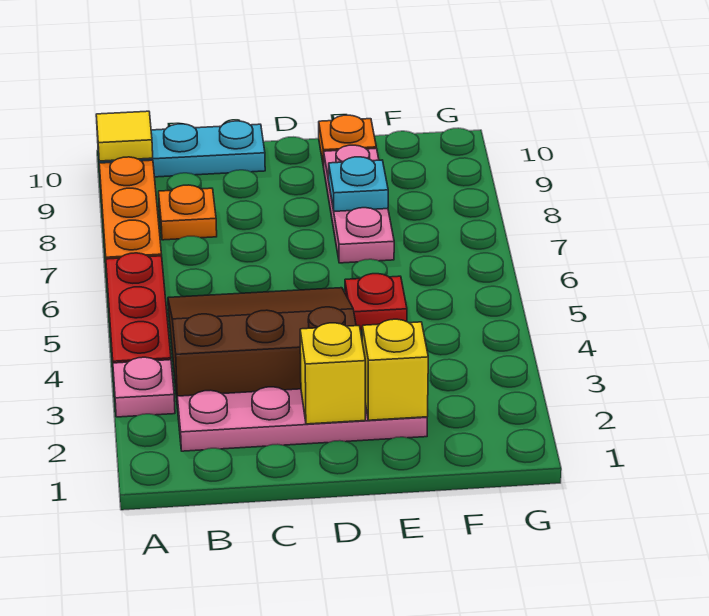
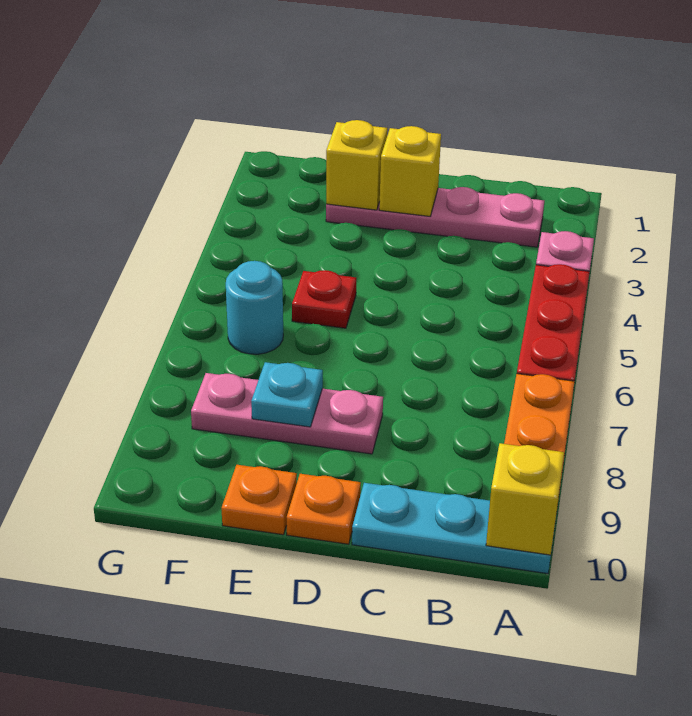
yellow tile A10 level 2 -> yellow brick A10 level 2
brown slope B3:D5 level 1 top 3 -> none
orange plate B8 level 1 -> orange plate D10 level 1
pink plate E7:E9 level 1 -> pink plate D8:F8 level 1
none -> cyan round brick F6 level 1

